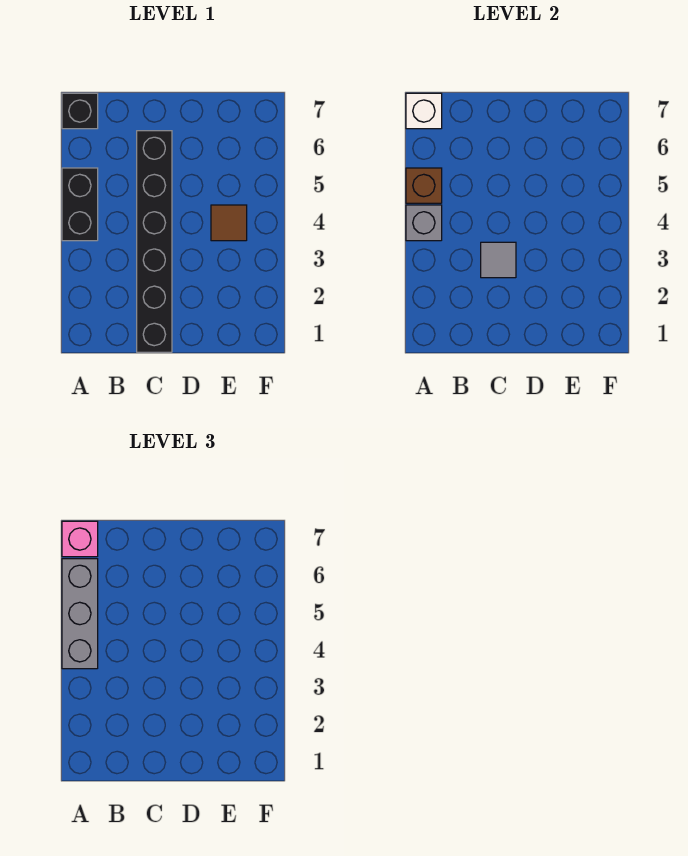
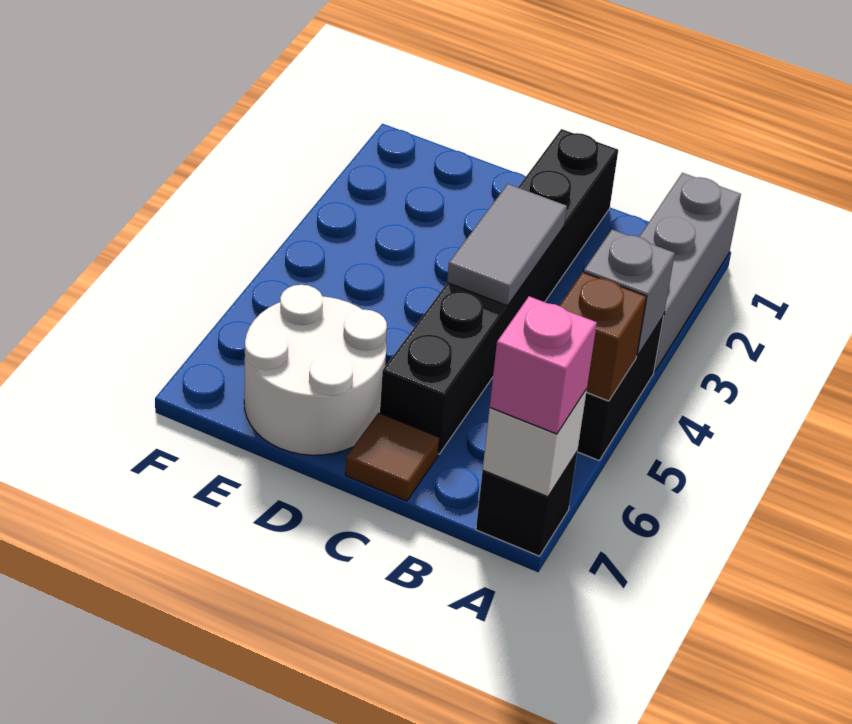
grey brick A4:A6 level 3 -> grey brick A1:A3 level 1
grey tile C3 level 2 -> grey tile C3:C4 level 2
none -> white round brick D6:E7 level 1
brown tile E4 level 1 -> brown tile C7 level 1

